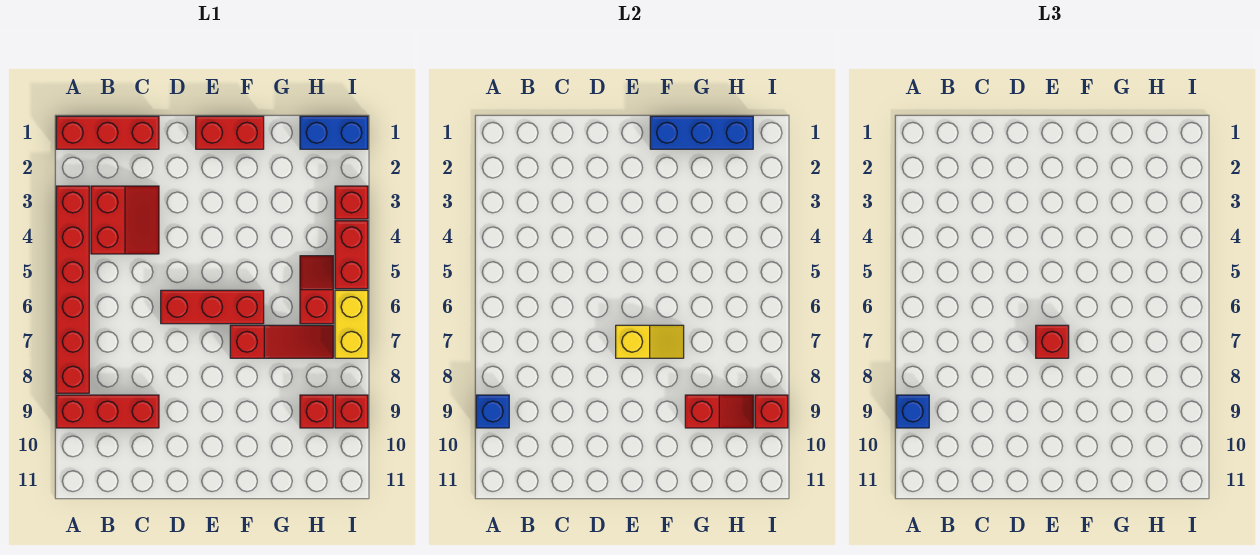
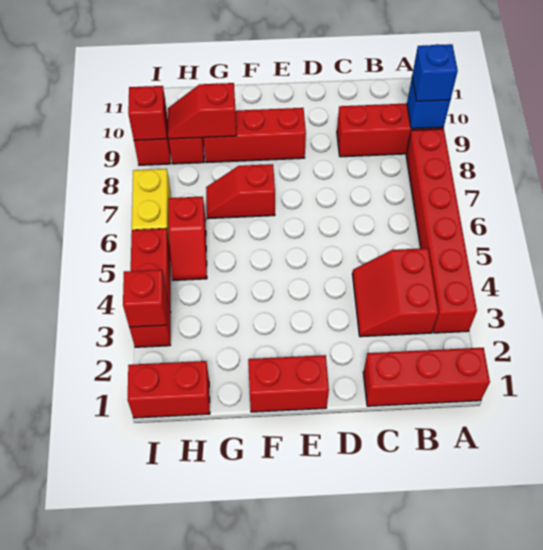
red brick D6:F6 level 1 -> red brick E9:G9 level 1
yellow slope E7:F7 level 2 top E -> none
red brick E7 level 3 -> red brick I3 level 2
blue brick F1:H1 level 2 -> none
red slope F7:H7 level 1 top F -> red slope F7:G7 level 1 top F
blue brick H1:I1 level 1 -> red brick H1:I1 level 1

